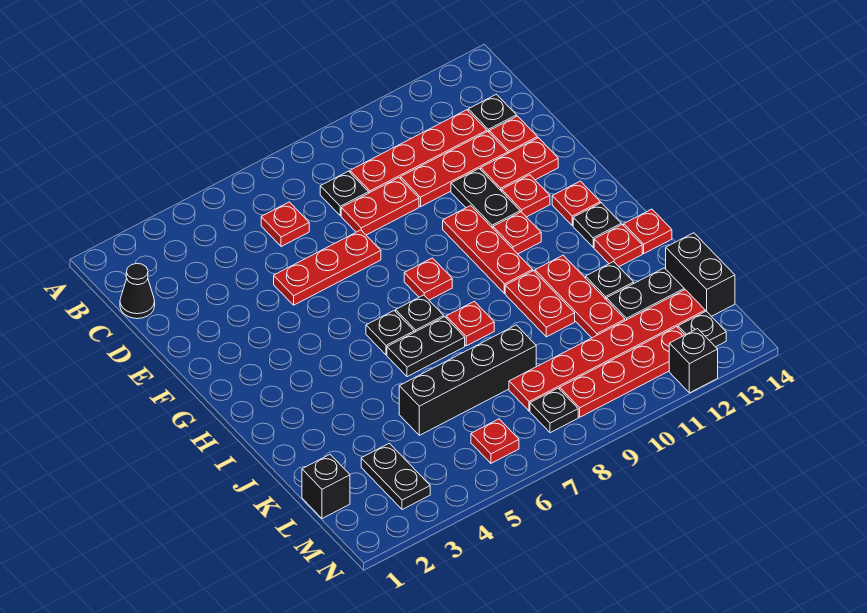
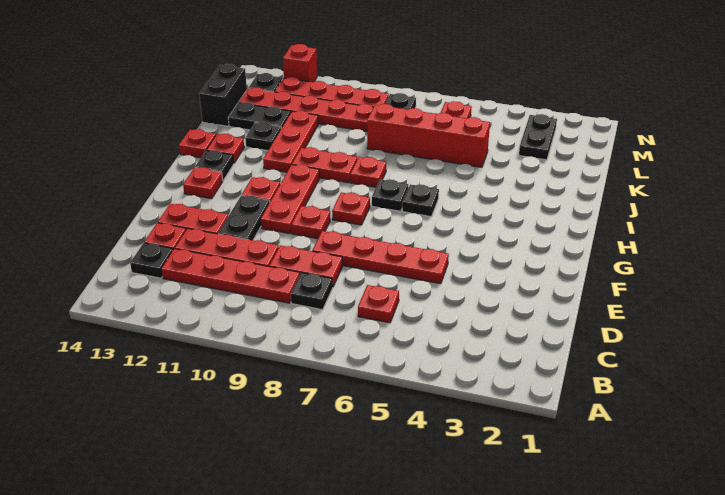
black cone C1 level 1 -> none
red plate E5:E7 level 1 -> red plate E5:E8 level 1
red plate F12 level 1 -> red plate F9 level 1
black plate I6:I7 level 1 -> none
red plate I10:J10 level 1 -> red plate I9:I10 level 1
black brick K5:K8 level 1 -> red brick K5:K8 level 1
black brick L1 level 1 -> none
black brick N12 level 1 -> red brick N12 level 1

